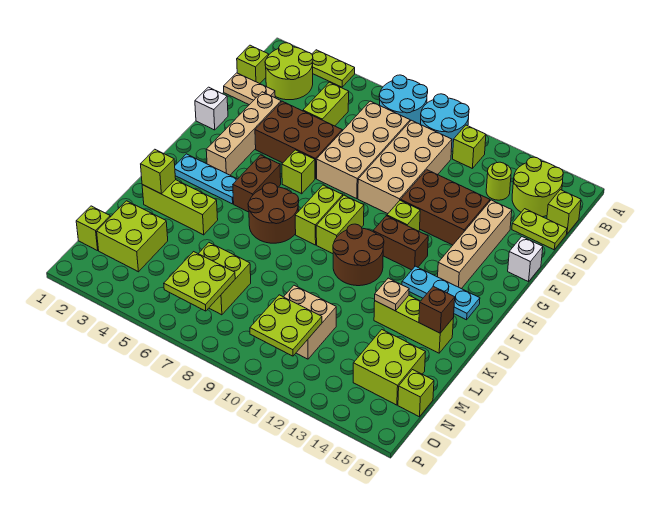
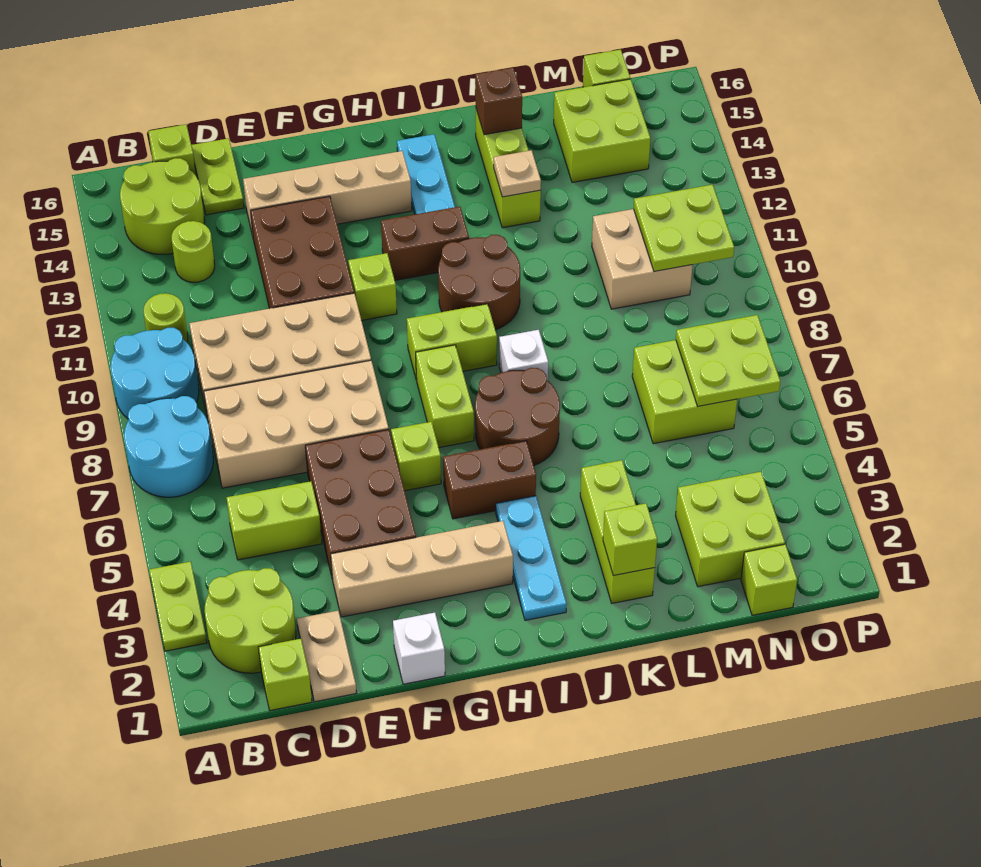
lime brick B11 level 1 -> lime round brick B11 level 1
white brick F16 level 1 -> white brick J8 level 1
lime brick H8:I8 level 1 -> lime brick H7:H8 level 1
brown brick H11:H12 level 1 -> brown brick H12:I12 level 1

